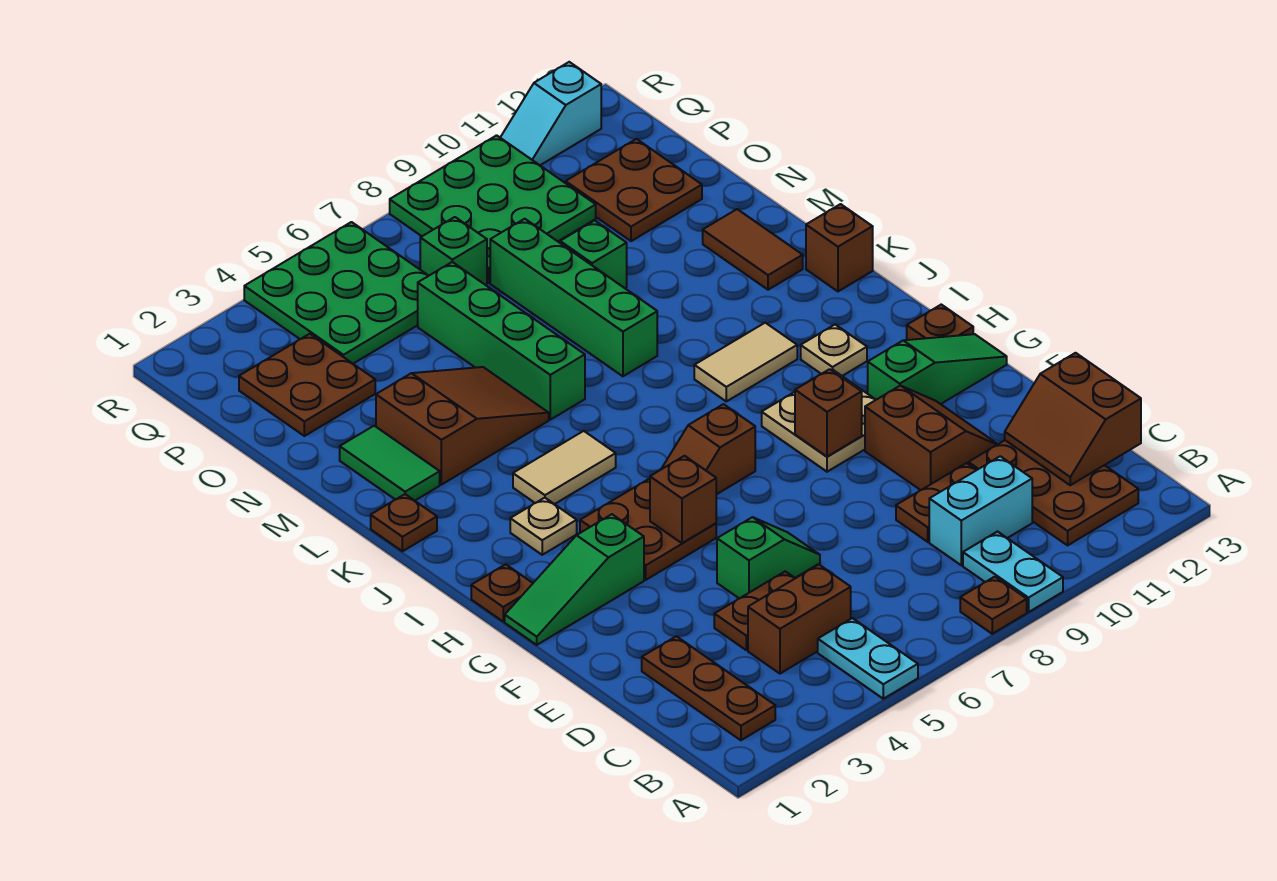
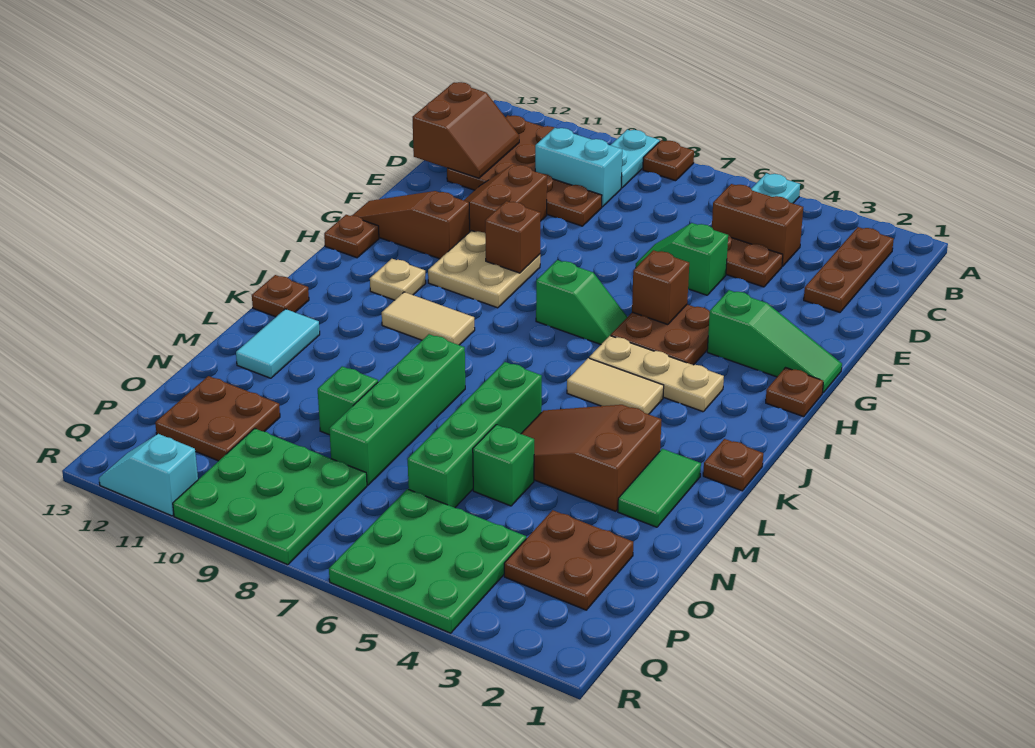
green slope G11:G13 level 1 top 11 -> brown slope G11:G13 level 1 top 11
brown slope H6:H7 level 1 top 7 -> green slope H6:H7 level 1 top 7
tan plate I3 level 1 -> tan plate I3:I5 level 1
brown brick K13 level 1 -> brown plate K13 level 1
brown tile L12:M12 level 1 -> cyan tile L12:M12 level 1
green brick P7 level 1 -> green brick N5 level 1
cyan slope R11:R12 level 1 top 12 -> cyan slope R11:R12 level 1 top 11

